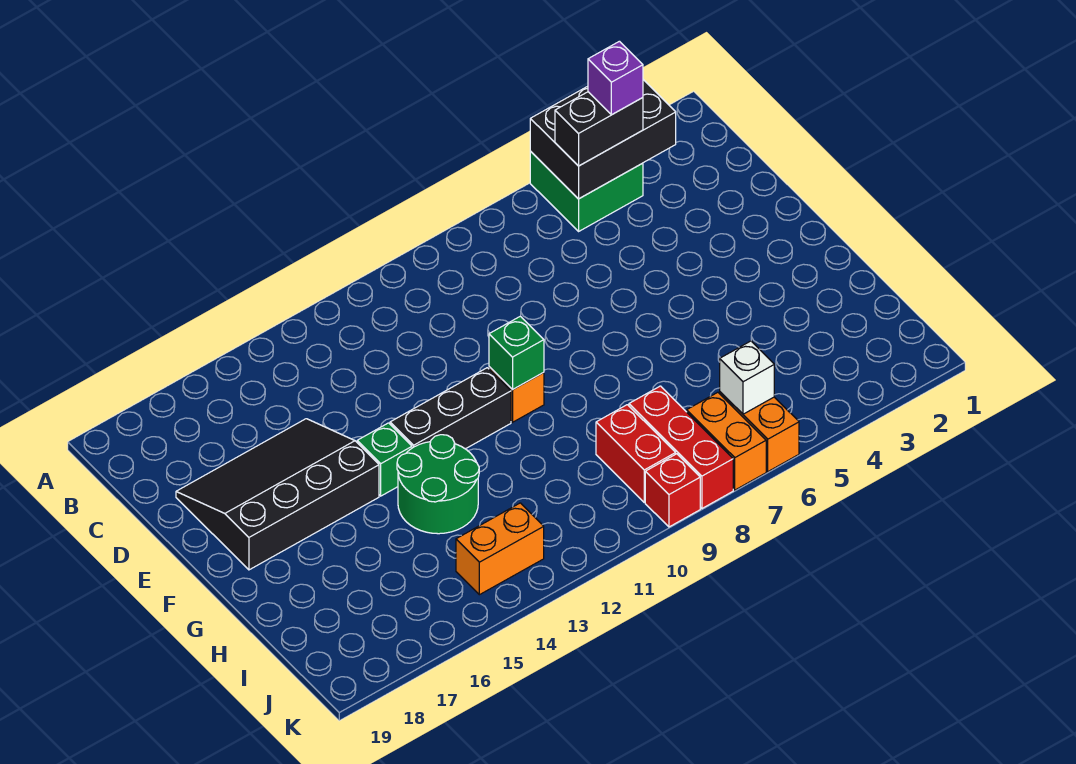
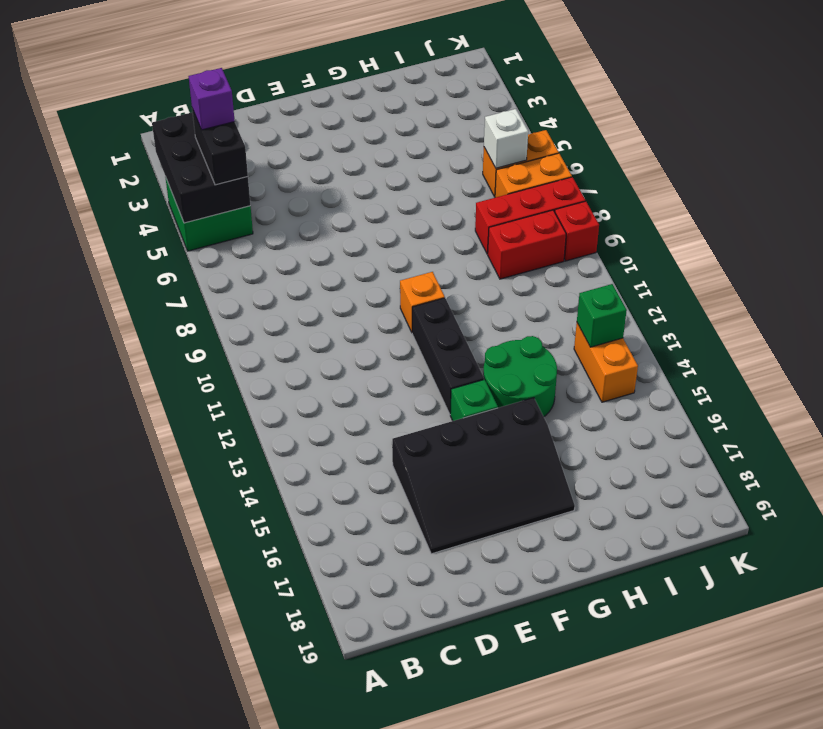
black slope D15:F18 level 1 top F -> black slope D15:G17 level 1 top 15
green brick F10 level 2 -> green brick J13 level 2

